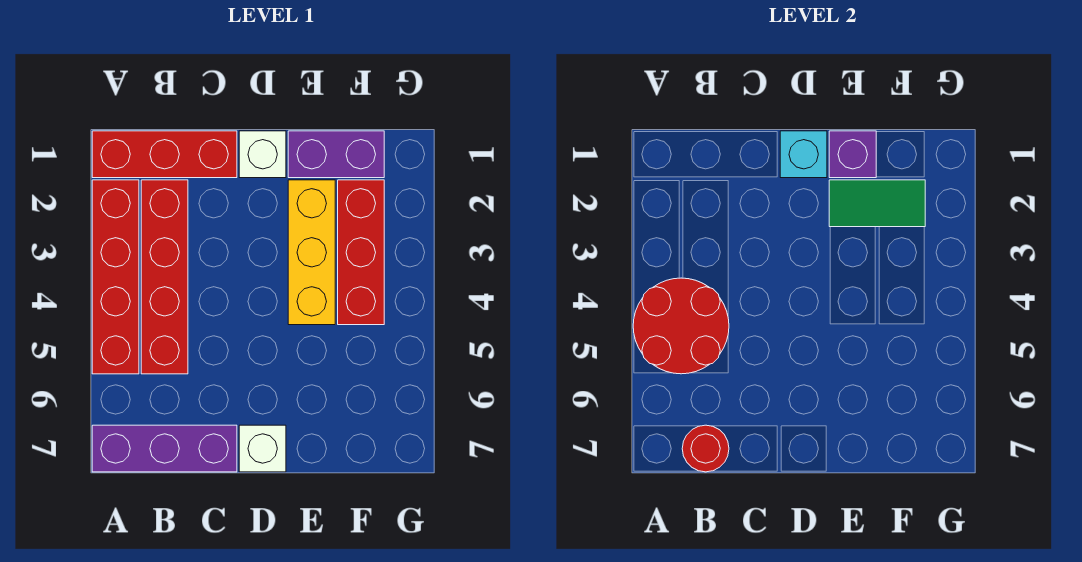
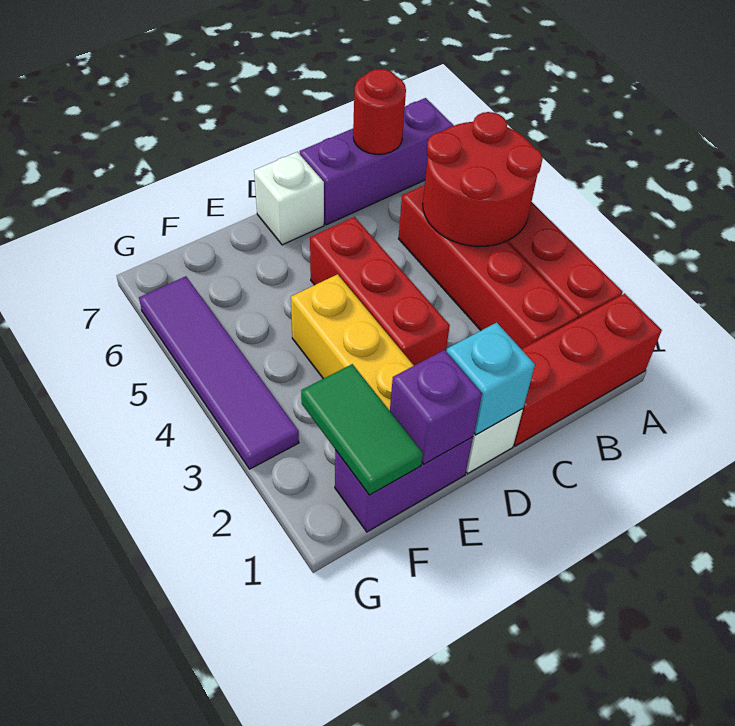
green tile E2:F2 level 2 -> green tile F1:F2 level 2
red brick F2:F4 level 1 -> red brick D3:D5 level 1
none -> purple tile G3:G6 level 1

